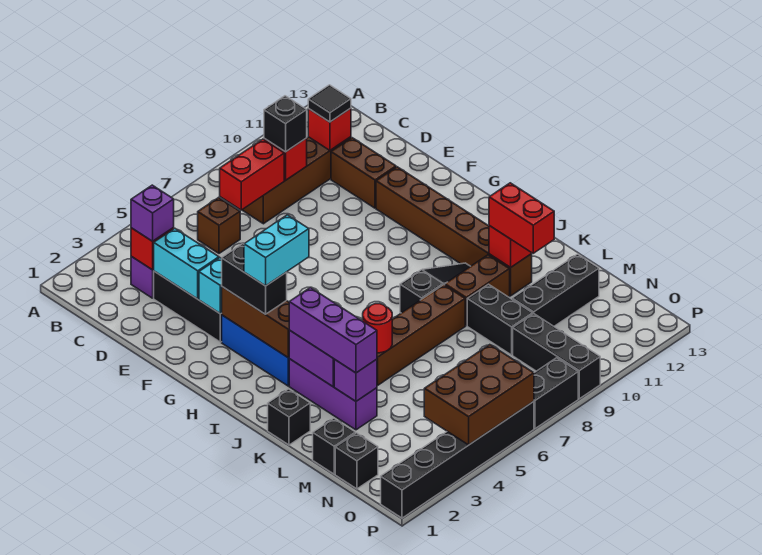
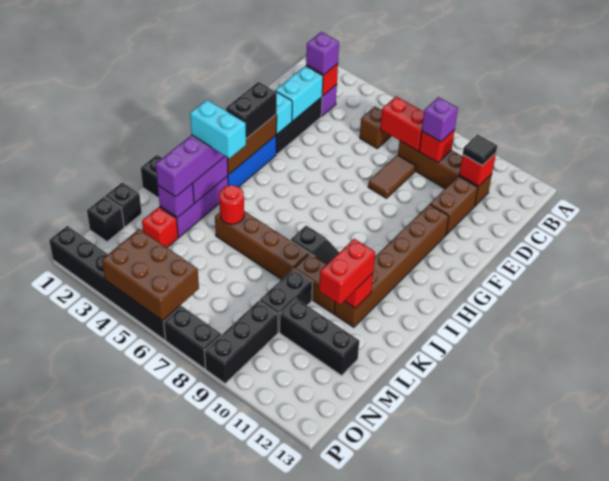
black brick C9 level 3 -> purple brick C9 level 3
none -> brown tile D8:E8 level 1
cyan brick H3:H4 level 4 -> cyan brick J3:J4 level 4
none -> red brick M3 level 1

